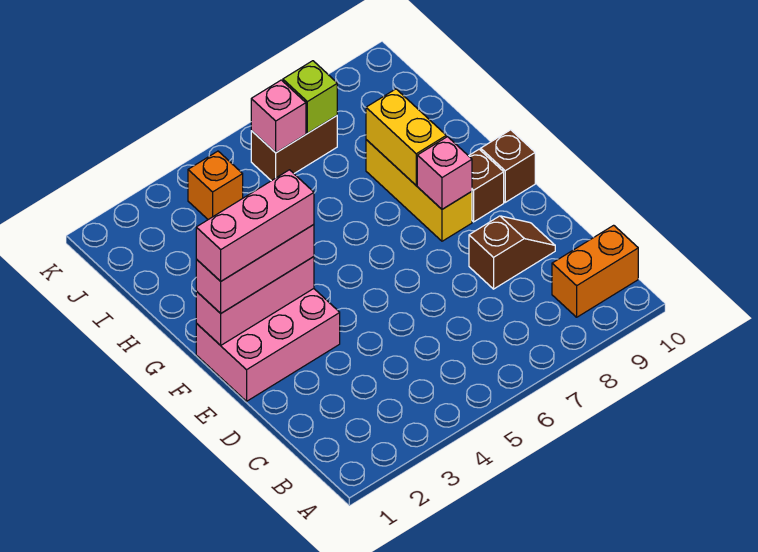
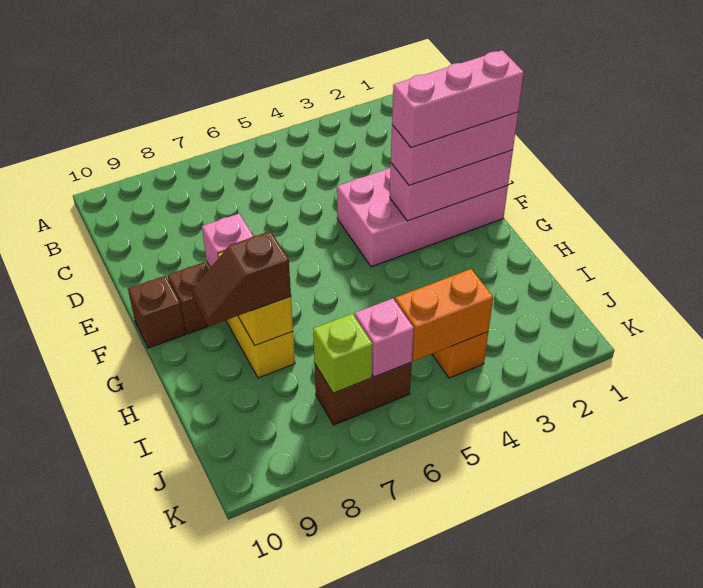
orange brick B9:B10 level 1 -> orange brick J4:J5 level 2
brown slope D8:D9 level 1 top 8 -> brown slope H8:H9 level 3 top 8
pink brick E1:F3 level 1 -> pink brick E1:F4 level 1

